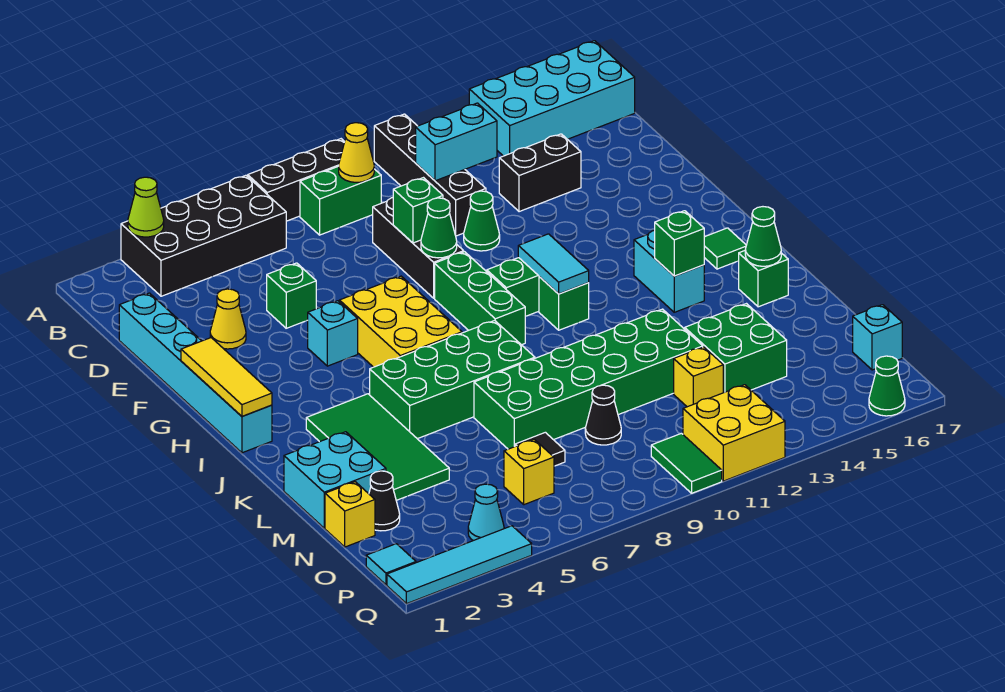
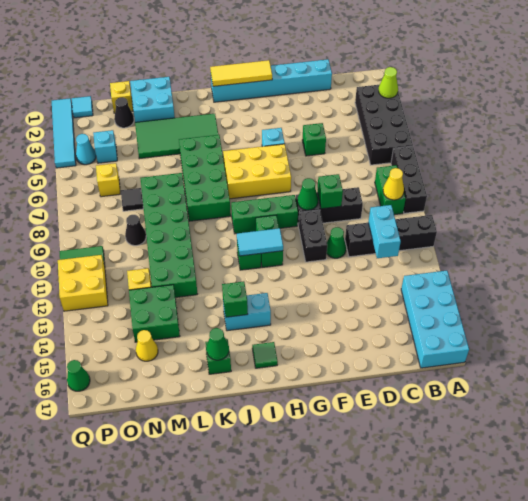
black brick D13:D14 level 1 -> black brick F10:F11 level 1
yellow cone E3 level 1 -> yellow cone N15 level 1
cyan brick O17 level 1 -> cyan brick O4 level 1

